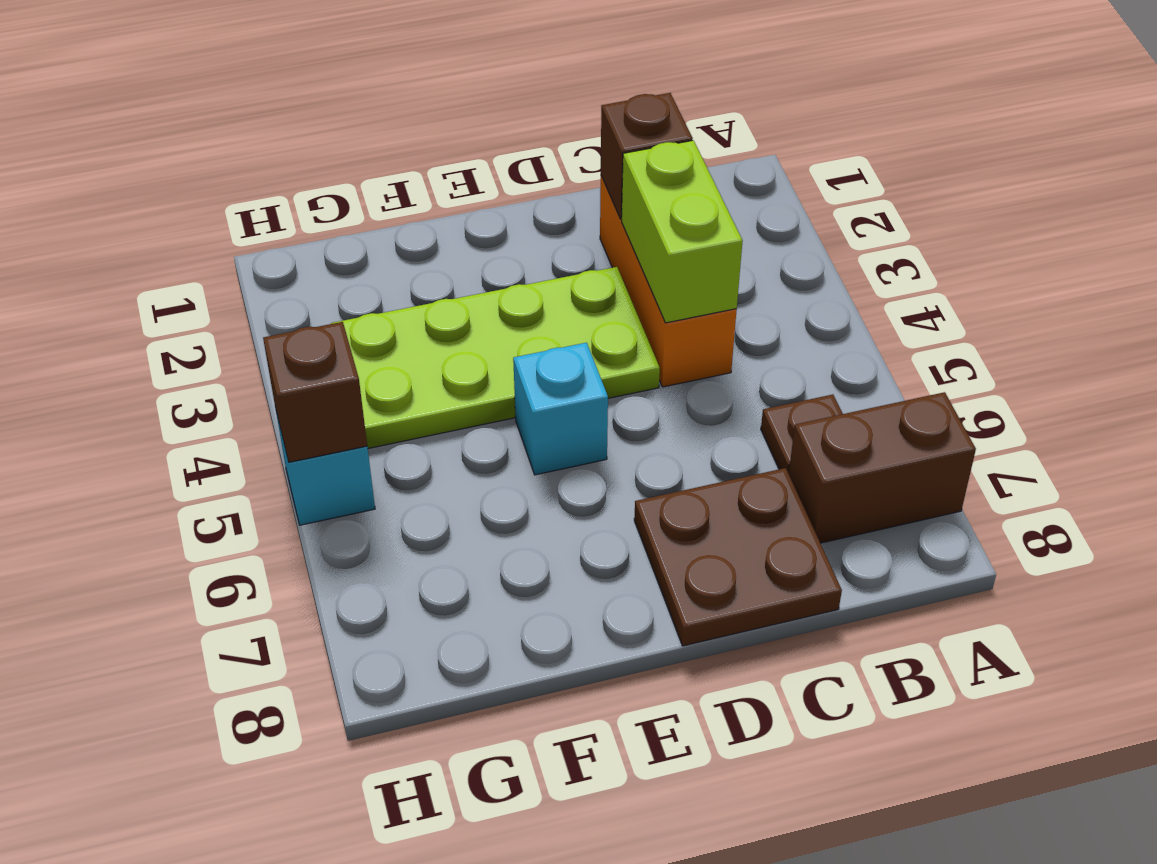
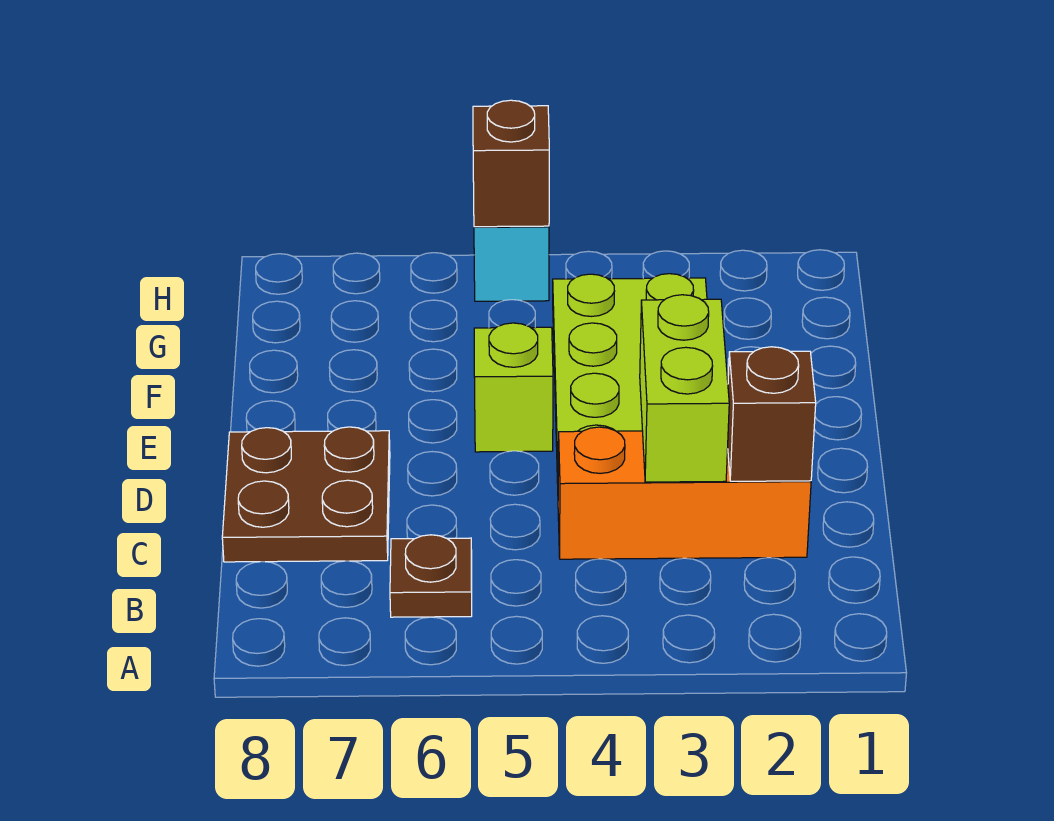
brown brick A7:B7 level 1 -> none
lime brick C3:C4 level 2 -> lime brick C3:D3 level 2
cyan brick E5 level 1 -> lime brick E5 level 1

